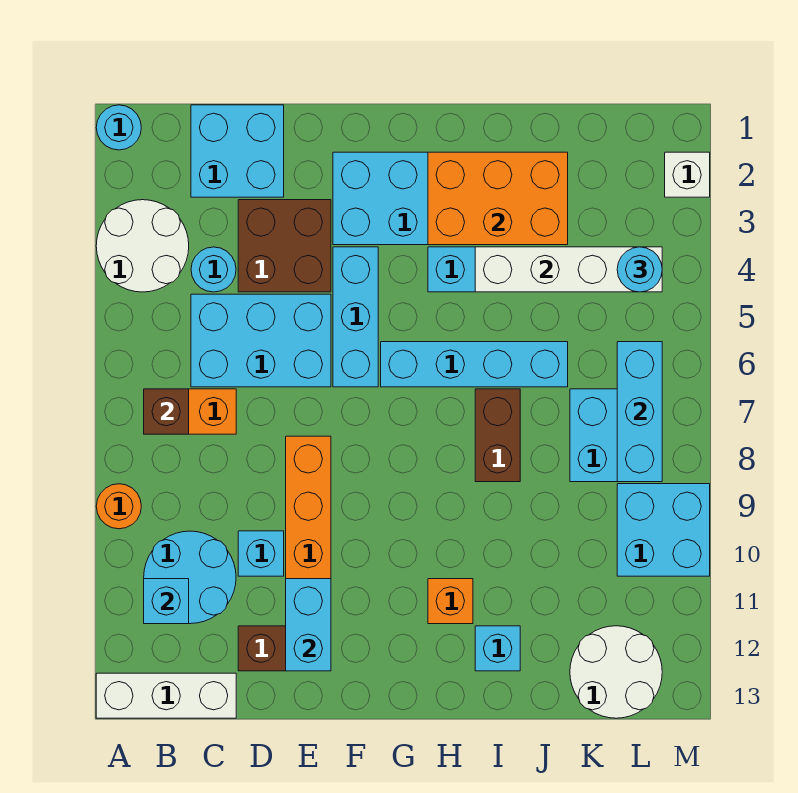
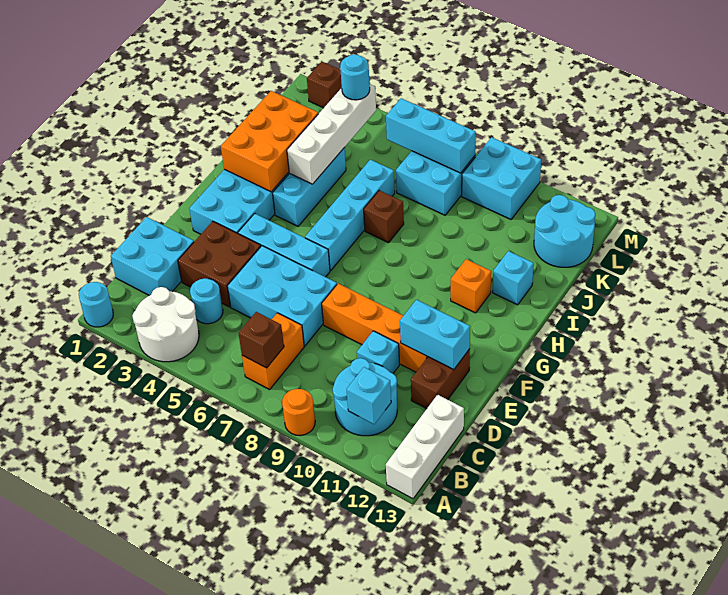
cyan brick C5:E6 level 1 -> cyan brick D5:E7 level 1
brown brick I7:I8 level 1 -> brown brick I7 level 1
white round brick K12:L13 level 1 -> cyan round brick K12:L13 level 1
white brick M2 level 1 -> brown brick M2 level 1

